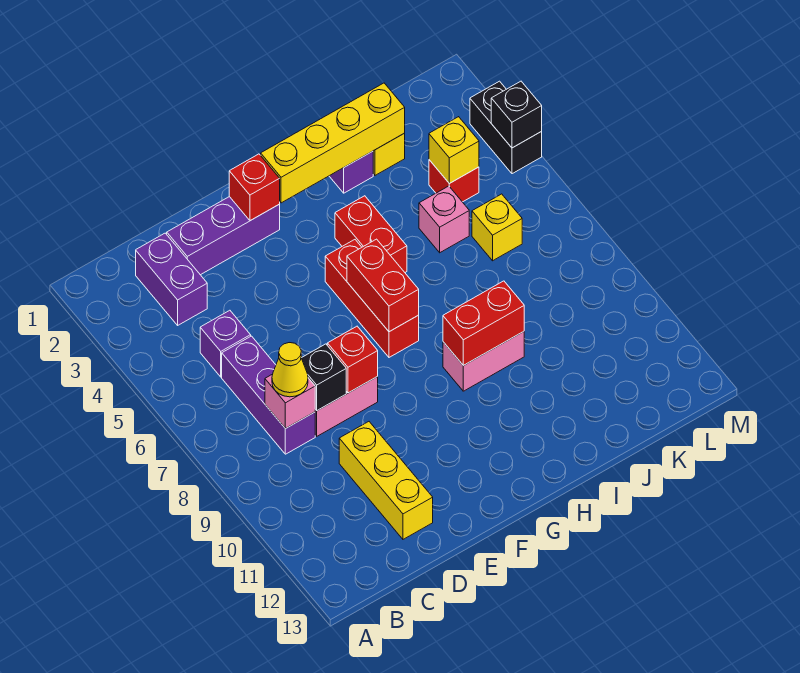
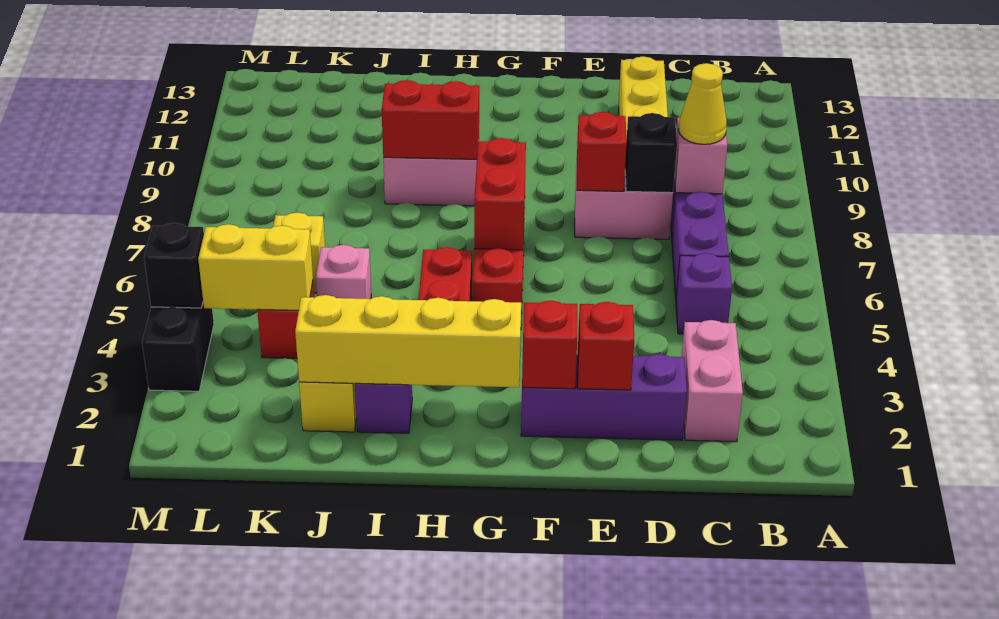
purple brick C2:C3 level 1 -> pink brick C2:C3 level 1
none -> red brick E2 level 2
yellow brick K4 level 2 -> yellow brick K4:L4 level 2

